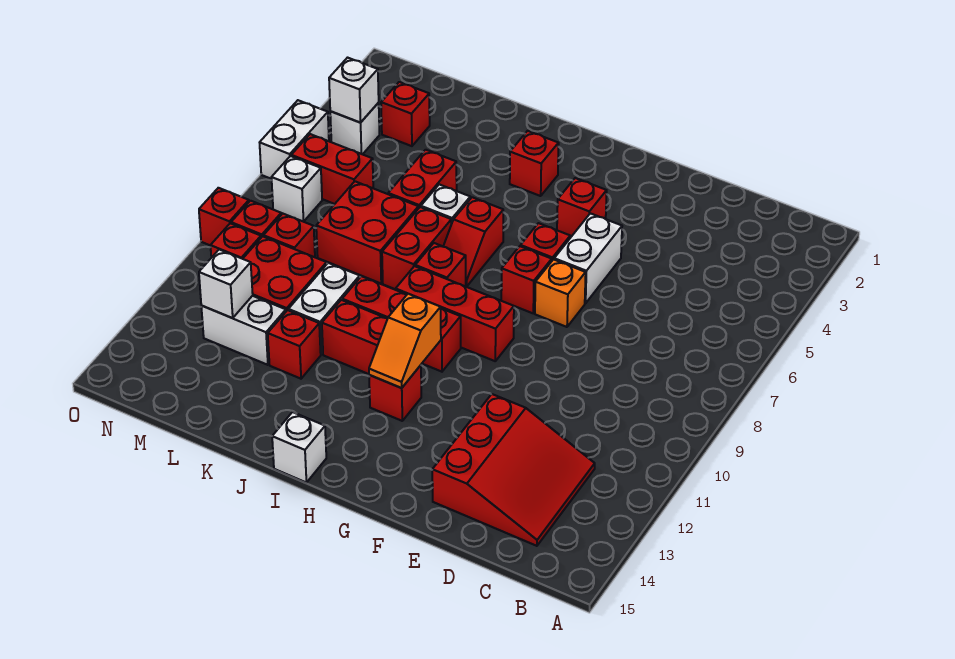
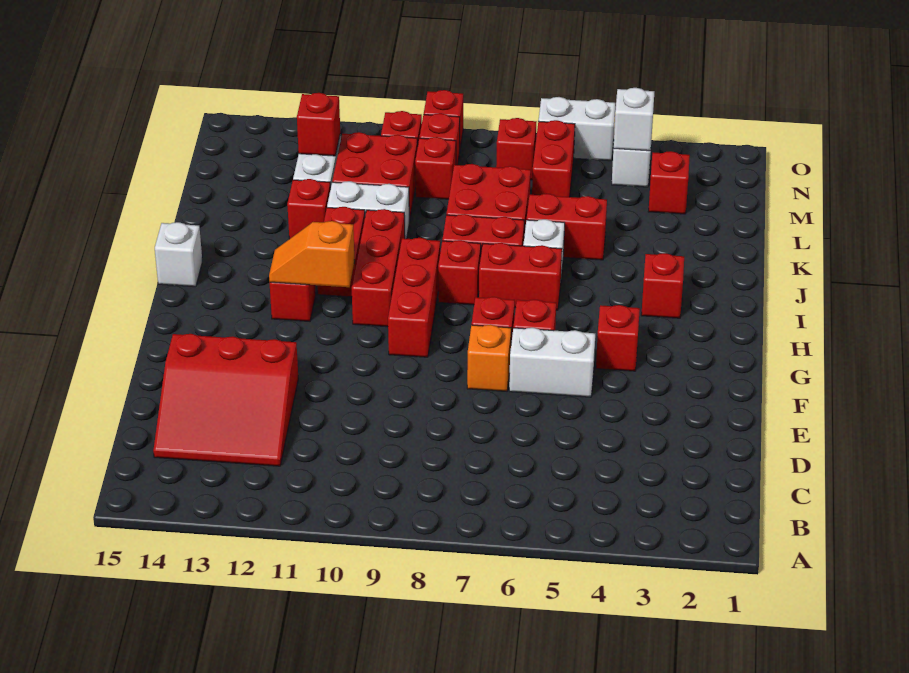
red slope I6:I7 level 1 top 6 -> red brick I6:I7 level 1
white brick M12 level 2 -> red brick M12 level 2
white brick N7 level 1 -> red brick N7 level 1

